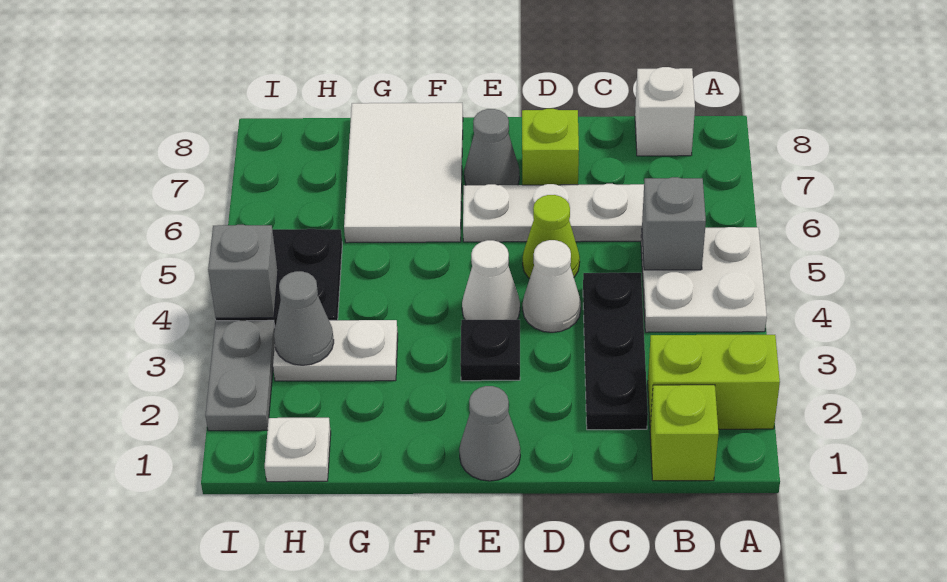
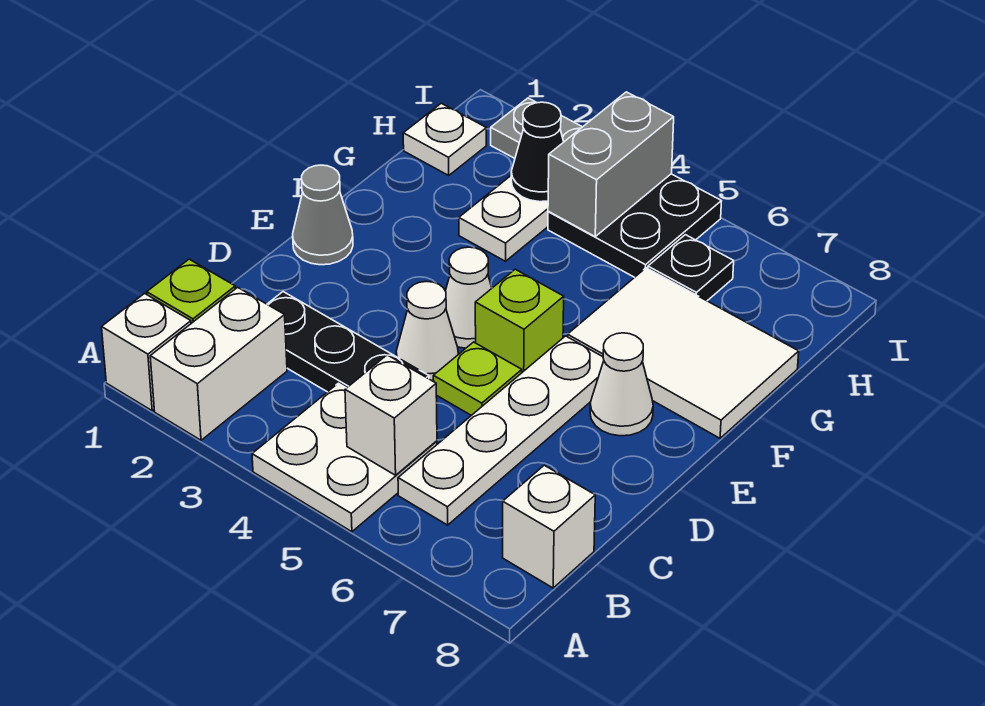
none -> white brick A1 level 1
lime brick A2:B2 level 1 -> white brick A2:B2 level 1
grey brick B5 level 2 -> white brick B5 level 2
lime cone D5 level 1 -> lime plate D5 level 1
lime brick D7 level 1 -> lime brick E5 level 1
black plate E3 level 1 -> black plate H6 level 1
grey cone E7 level 1 -> white cone E7 level 1
grey cone H3 level 2 -> black cone H3 level 2
grey brick I4 level 2 -> grey brick H4:I4 level 2

